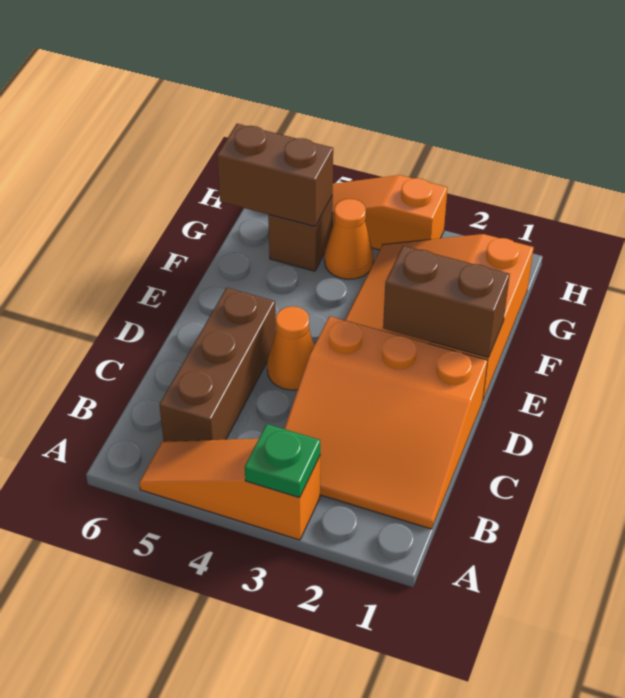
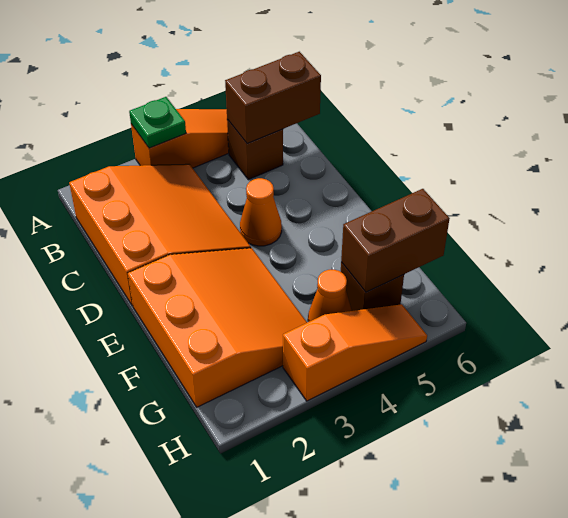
orange slope B1:D3 level 1 top D -> orange slope B1:D3 level 1 top 1
brown brick B5:D5 level 1 -> brown brick B5 level 1
brown brick E1:E2 level 2 -> brown brick B5:B6 level 2

